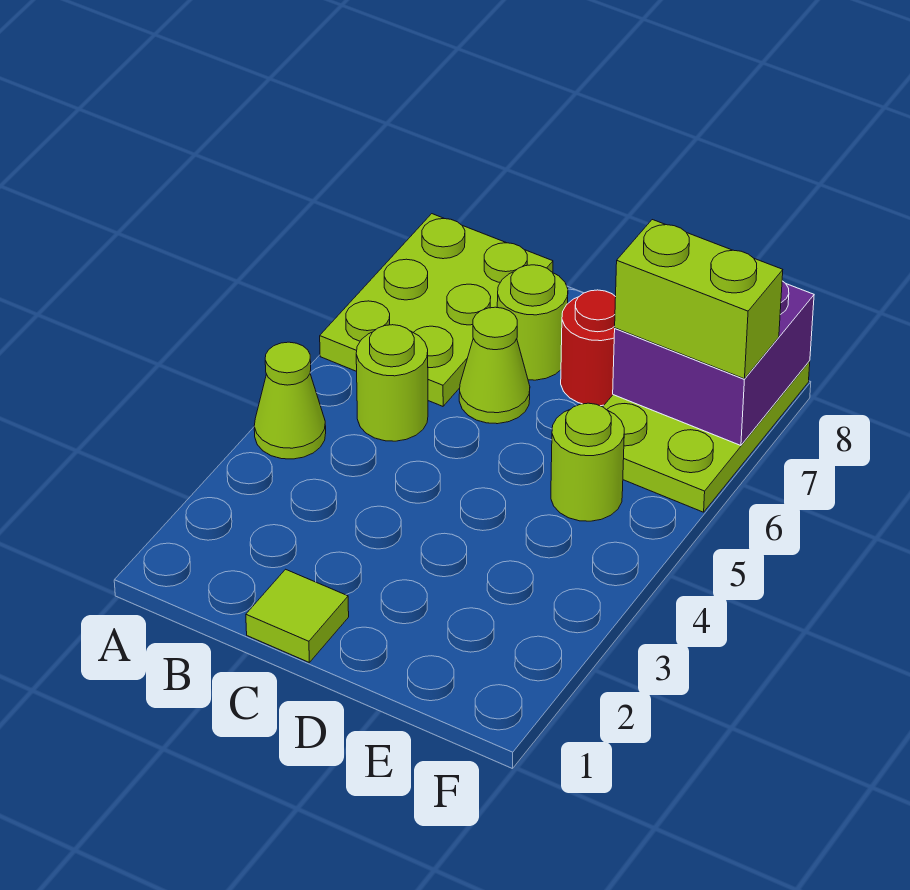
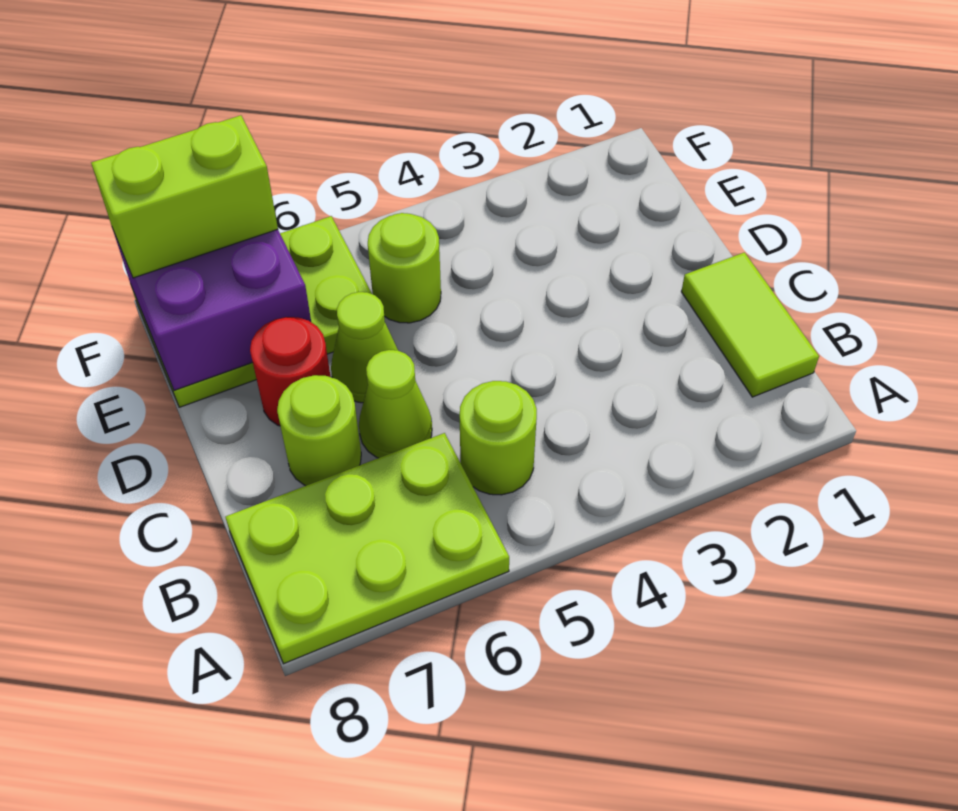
lime cone A4 level 1 -> lime cone D6 level 1
lime tile C1 level 1 -> lime tile B1:C1 level 1
lime brick E7:F7 level 3 -> lime brick F7:F8 level 3

